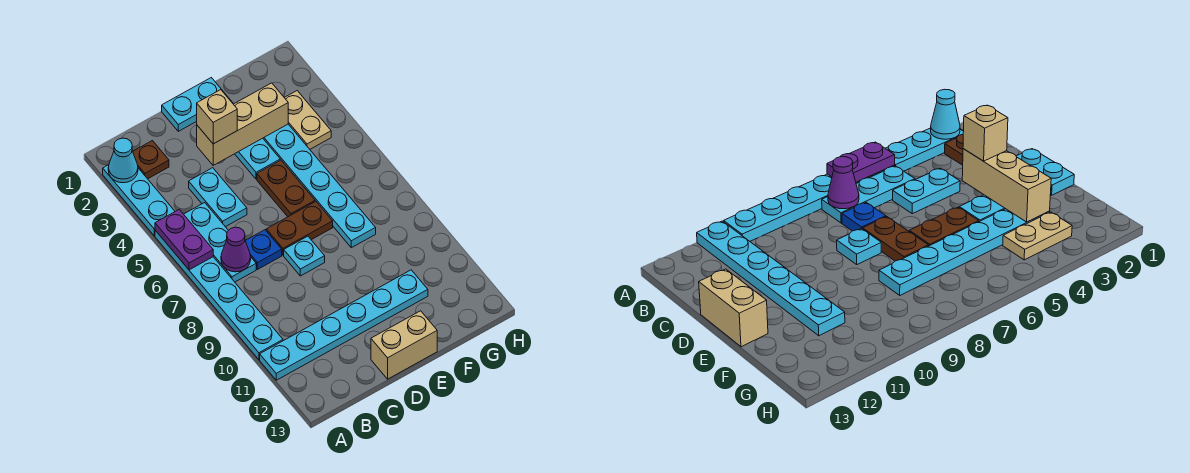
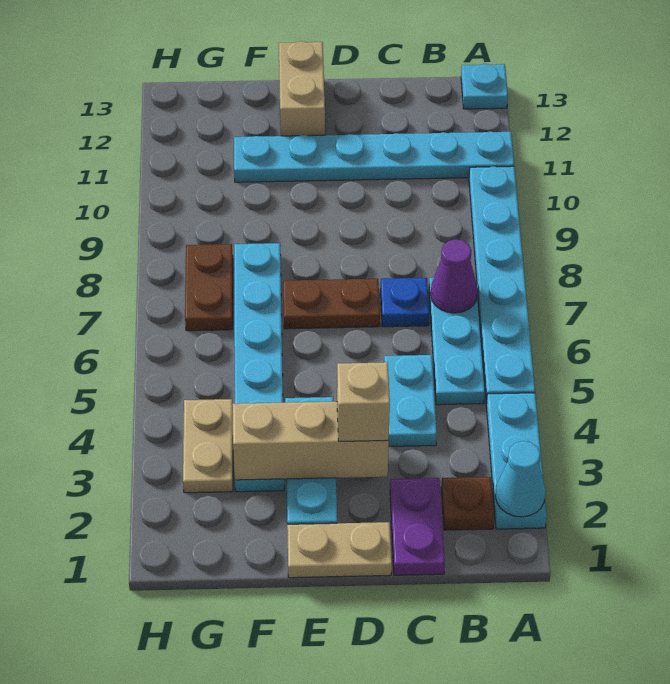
purple plate A5:A6 level 2 -> purple plate C1:C2 level 1
cyan plate D1:E1 level 1 -> tan plate D1:E1 level 1
cyan plate D8 level 1 -> cyan plate A13 level 1
tan brick D13:E13 level 1 -> tan brick E12:E13 level 1
brown plate E5:E6 level 1 -> brown plate G7:G8 level 1

